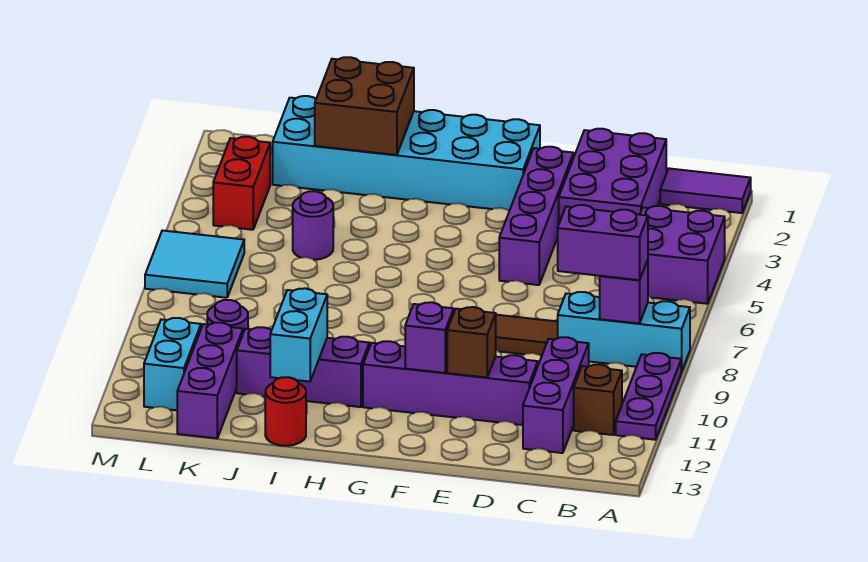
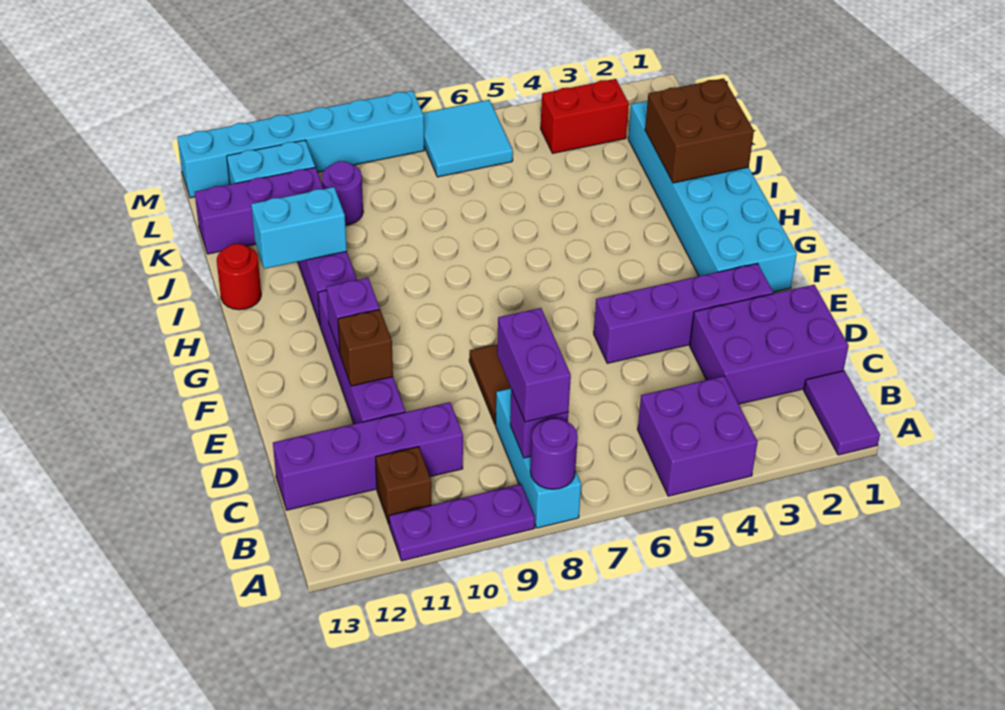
purple brick C10:C12 level 1 -> purple brick C10:C13 level 1
purple round brick J5 level 1 -> purple round brick A8 level 2
none -> cyan brick M8:M13 level 1

